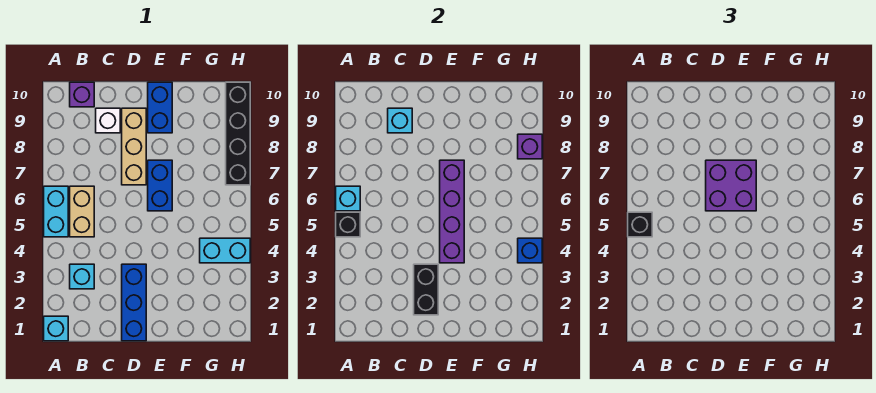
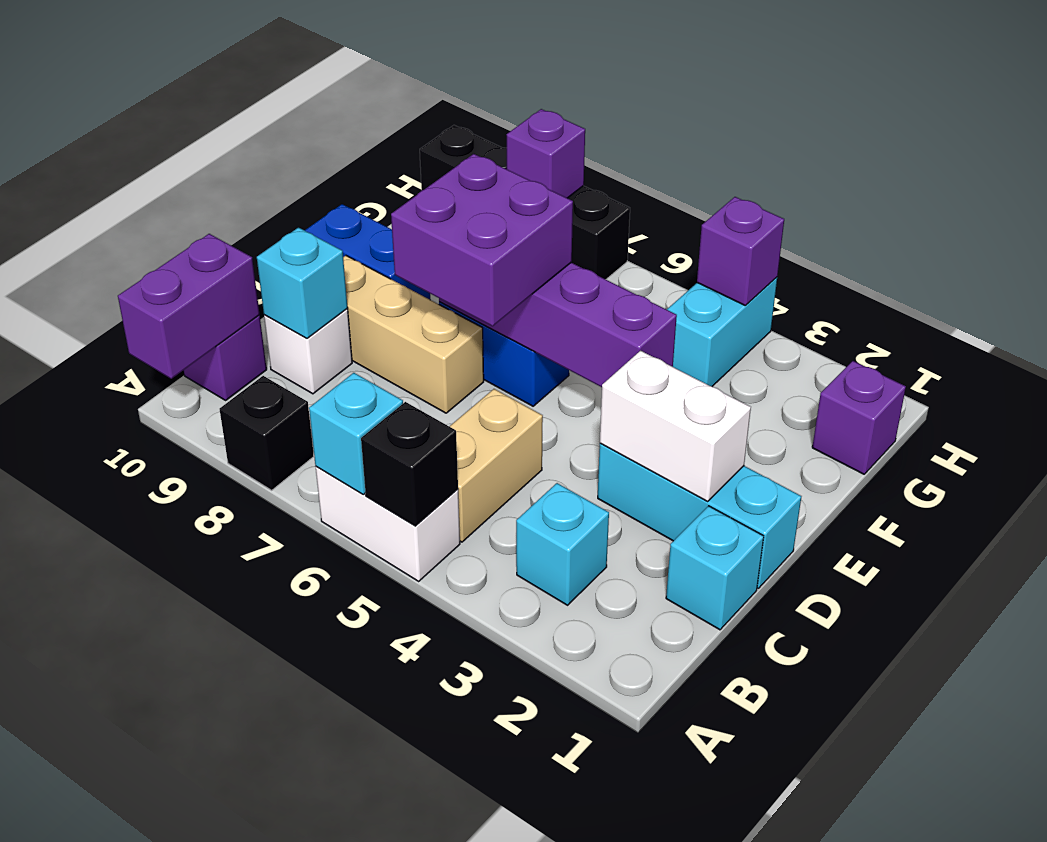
cyan brick A1 level 1 -> cyan brick C1 level 1
cyan brick A5:A6 level 1 -> white brick A5:A6 level 1
black brick A5 level 3 -> black brick A8 level 1
none -> purple brick A10:B10 level 2
tan brick B5:B6 level 1 -> tan brick B5:C5 level 1
blue brick D1:D3 level 1 -> cyan brick D1:D3 level 1
black brick D2:D3 level 2 -> white brick D2:D3 level 2
none -> purple brick G1 level 1
blue brick H4 level 2 -> purple brick H4 level 2

